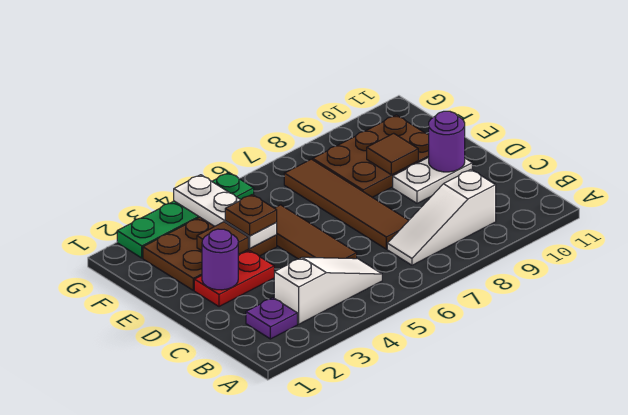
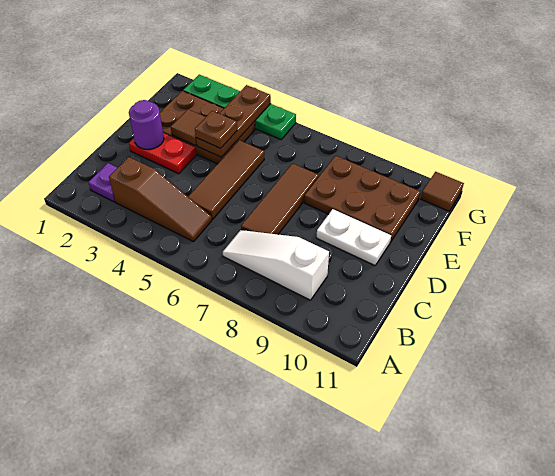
white slope B3:B5 level 1 top 3 -> brown slope B3:B5 level 1 top 3
brown tile C7:F7 level 1 -> brown tile C7:E7 level 1
purple round brick D10 level 2 -> none
white plate E4:G4 level 2 -> brown plate E4:G4 level 2
brown tile E9 level 2 -> brown tile G11 level 1

